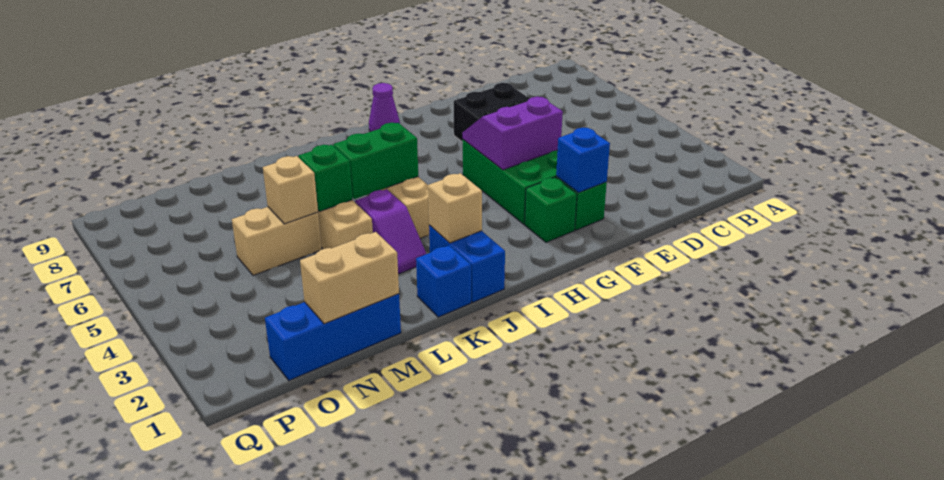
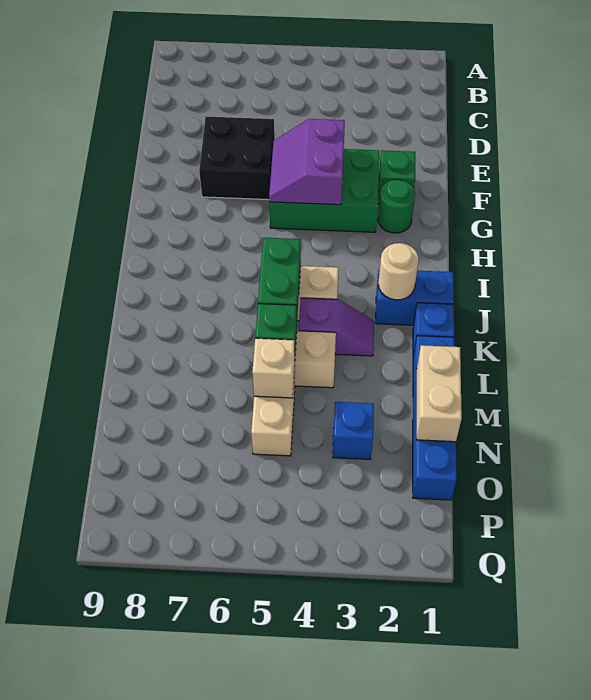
blue brick F2 level 2 -> blue brick N3 level 1
green brick G2 level 1 -> green round brick G2 level 1
purple cone H9 level 1 -> none
tan brick J2 level 2 -> tan round brick J2 level 2
blue brick M1:O1 level 1 -> blue brick L1:O1 level 1

